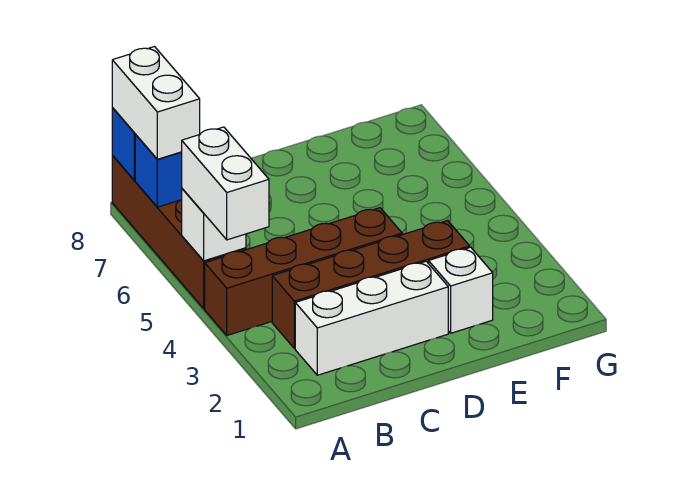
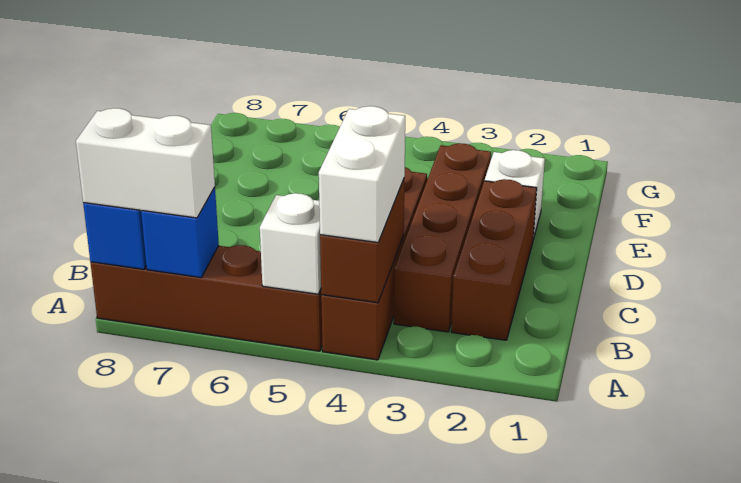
none -> brown brick A4:B4 level 2
white brick A4:A5 level 3 -> white brick A4:B4 level 3
white brick B2:D2 level 1 -> brown brick B2:D2 level 1

